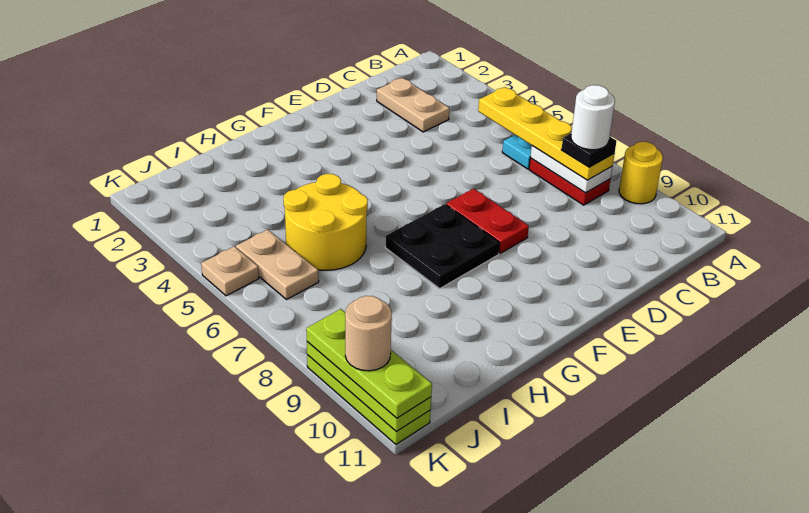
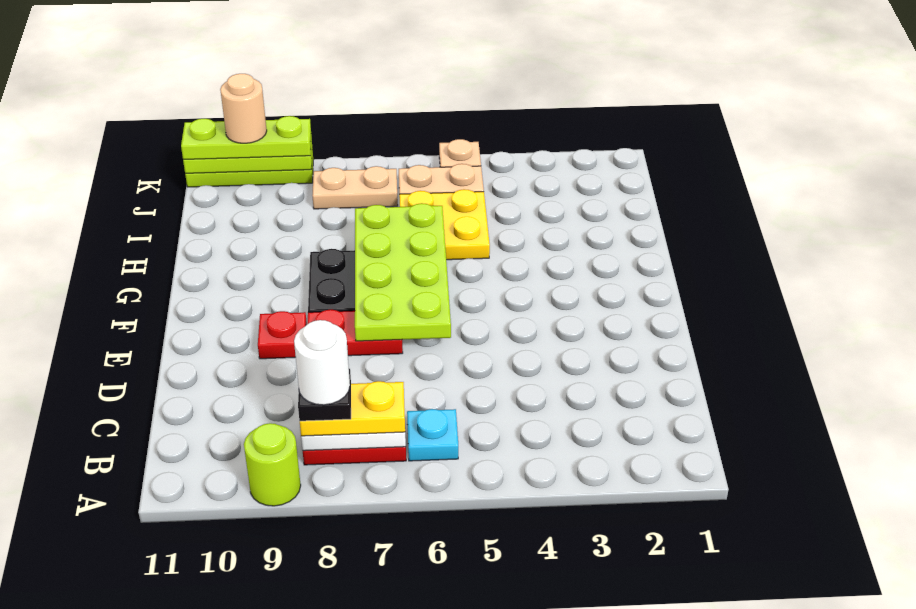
yellow round brick A9 level 1 -> lime round brick A9 level 1
yellow plate B5:B8 level 3 -> yellow plate B7:B8 level 3
tan plate C2:C3 level 1 -> tan plate J7:J8 level 1
none -> lime plate E6:H7 level 2
none -> red plate E9 level 1
yellow round brick H5:I6 level 1 -> yellow plate H5:I6 level 1

